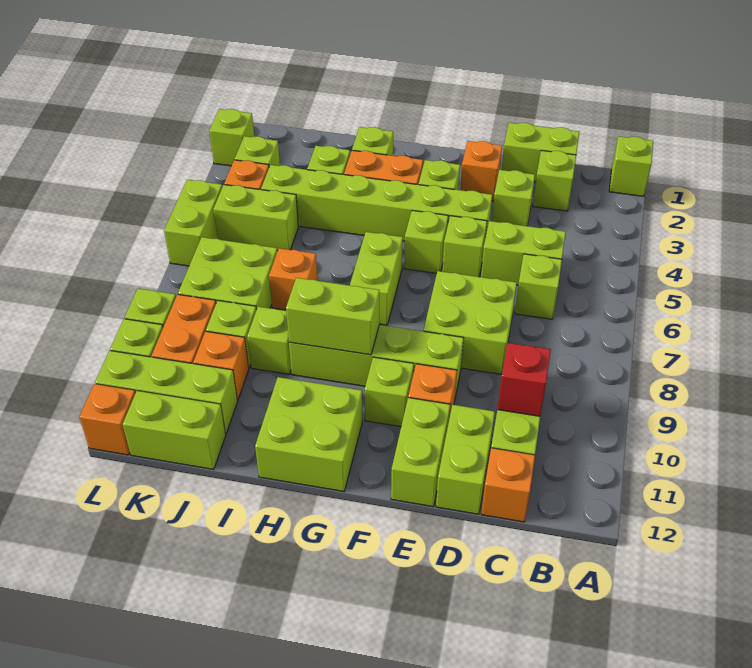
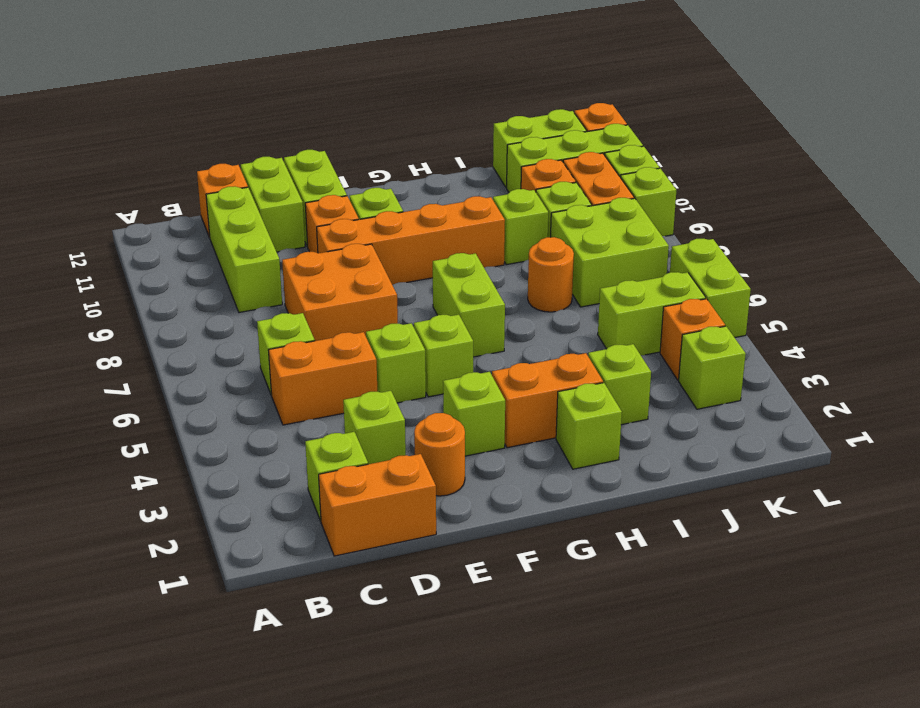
lime brick A1 level 1 -> none
lime brick C1:D1 level 1 -> orange brick C1:D1 level 1
lime brick C5:D5 level 1 -> orange brick C5:D5 level 1
red brick C10 level 2 -> none
lime brick D7:E8 level 1 -> orange brick D7:E8 level 1
orange brick E2 level 1 -> orange round brick E2 level 1
lime brick E4:J4 level 1 -> none
lime brick E9:H9 level 1 -> orange brick E9:H9 level 1
lime brick G9:H9 level 2 -> none
lime brick G11:H12 level 1 -> none
orange brick I7 level 1 -> orange round brick I7 level 1
lime brick L2 level 1 -> none

